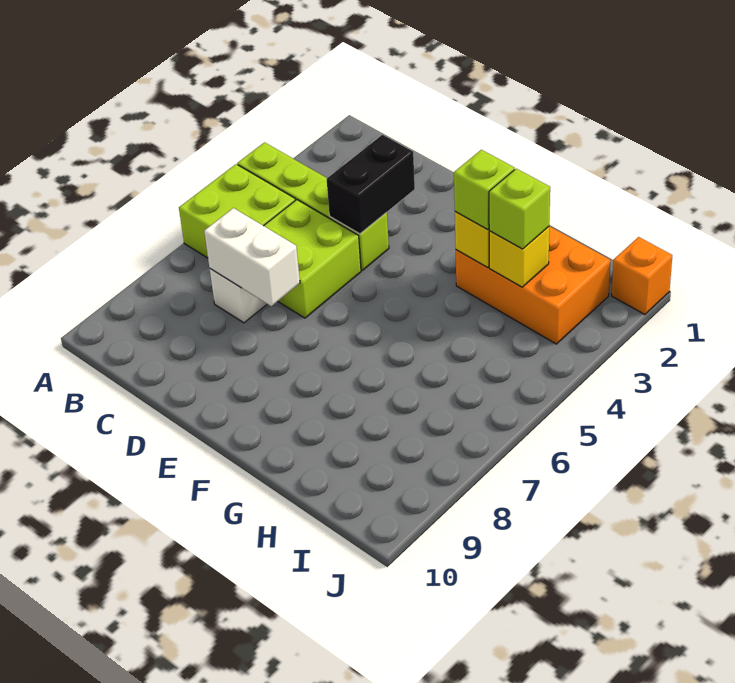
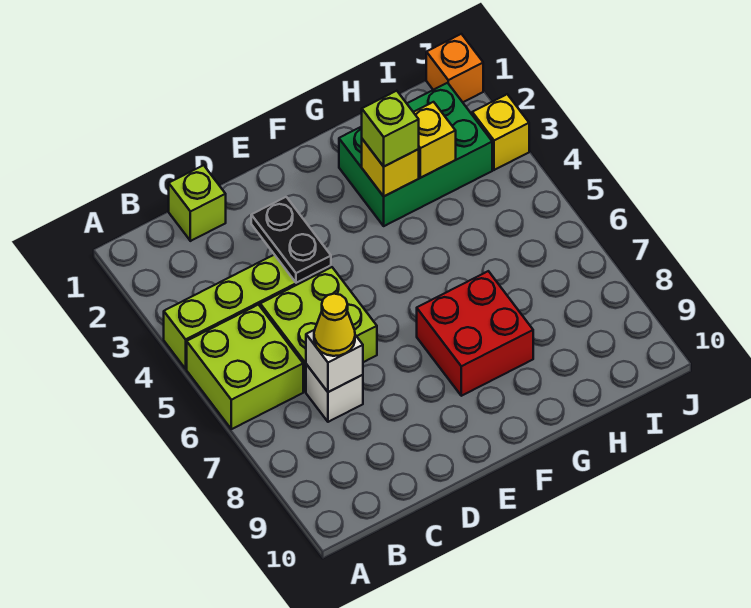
white brick C7:D7 level 2 -> white brick C7 level 2
none -> yellow cone C7 level 3
black brick D3:D4 level 2 -> black plate D3:D4 level 2
none -> red brick F7:G8 level 1
orange brick G2:I3 level 1 -> green brick G2:I3 level 1
lime brick H3 level 3 -> lime brick C1 level 1
none -> yellow brick J3 level 1

